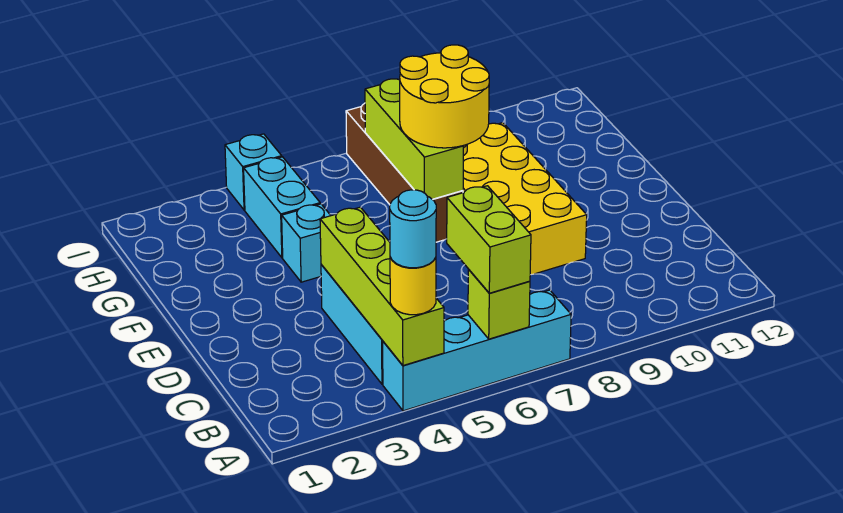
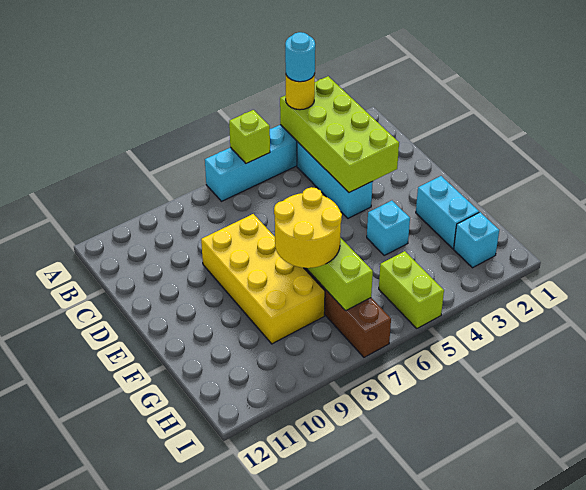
lime brick A4:D4 level 2 -> lime brick A3:D4 level 2
lime brick A6:B6 level 3 -> lime brick H5:I5 level 1
cyan brick G4:H4 level 1 -> cyan brick F2:G2 level 1
cyan brick I4 level 1 -> cyan brick H2 level 1

